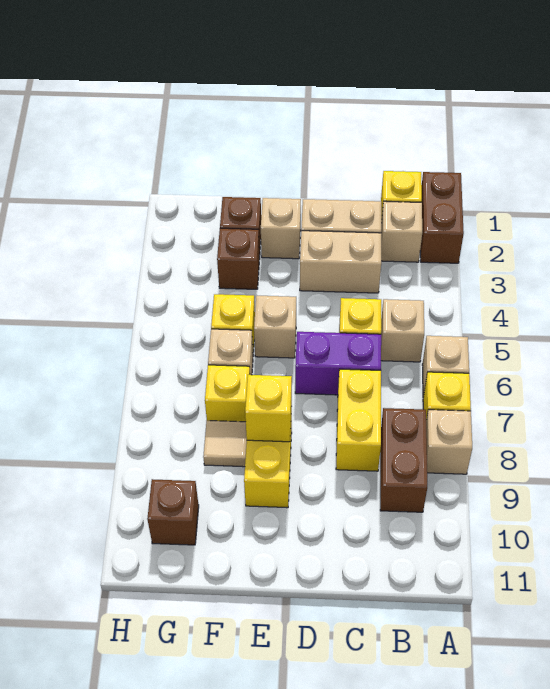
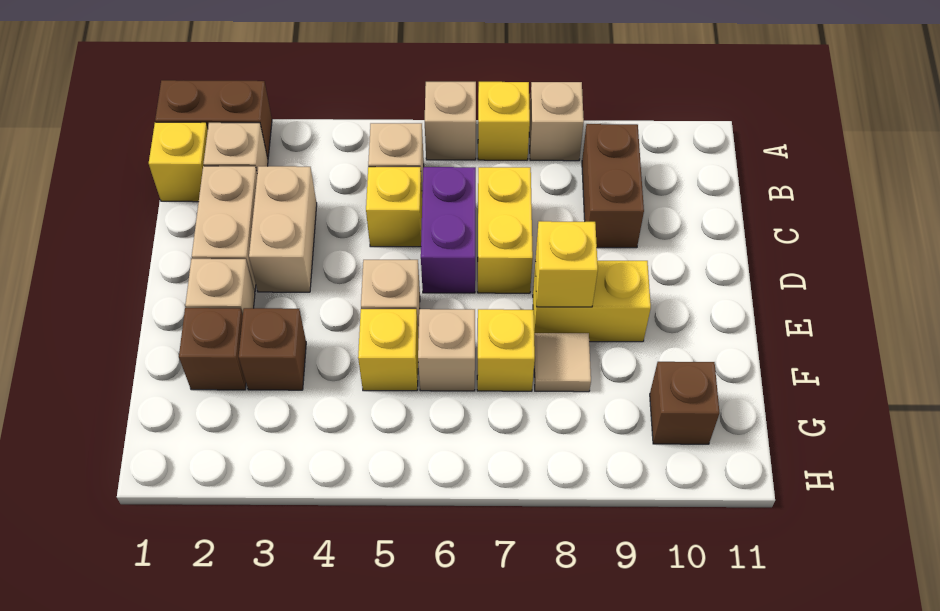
brown brick B8:B9 level 1 -> brown brick B9:C9 level 1
yellow brick C7:C8 level 1 -> yellow brick C7:D7 level 1

